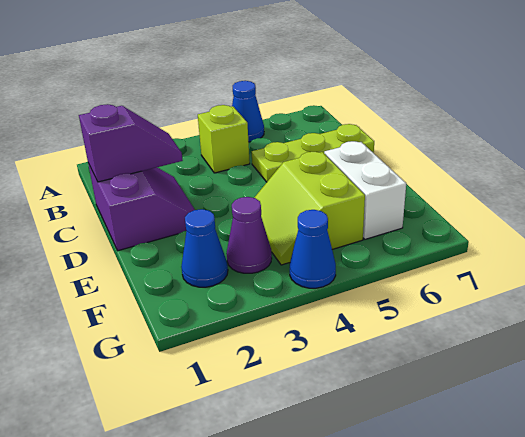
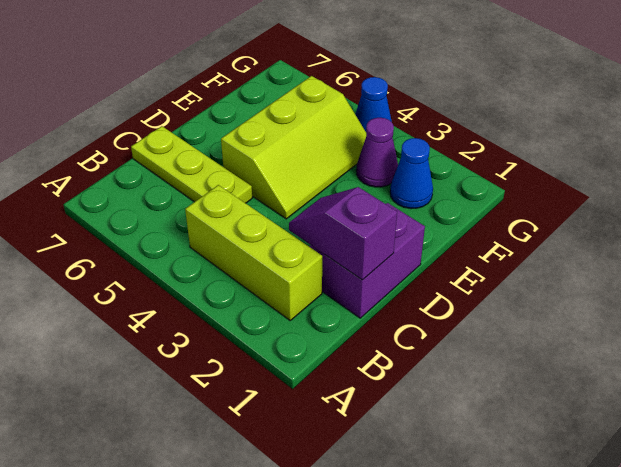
blue cone A5 level 1 -> none
lime brick B4 level 1 -> lime brick B2:B4 level 1
lime slope E4:F5 level 1 top 5 -> lime slope D4:F5 level 1 top 5
white brick E6:F6 level 1 -> none

